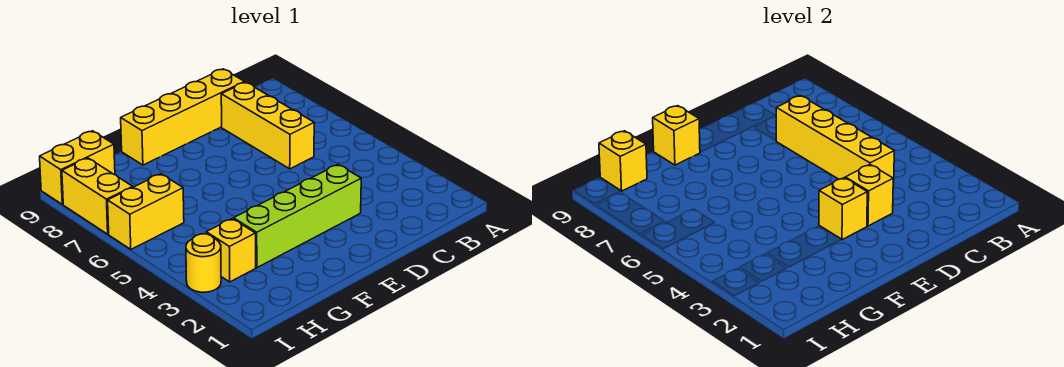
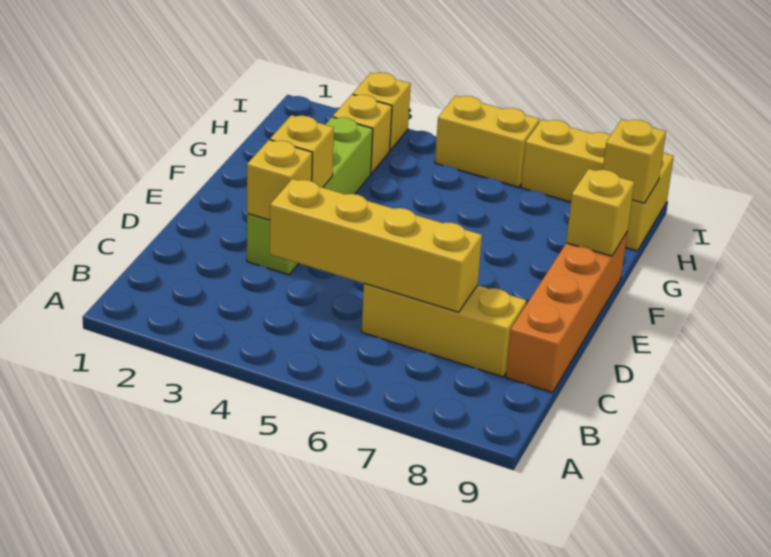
yellow brick C9:F9 level 1 -> orange brick C9:F9 level 1
yellow brick H6:I6 level 1 -> yellow brick I5:I6 level 1
yellow round brick I3 level 1 -> yellow brick I3 level 1

